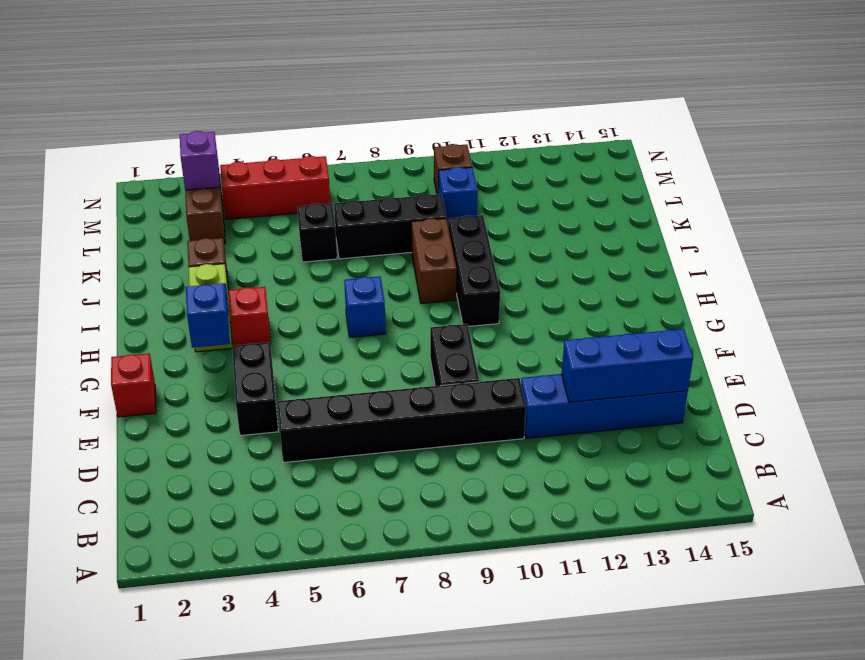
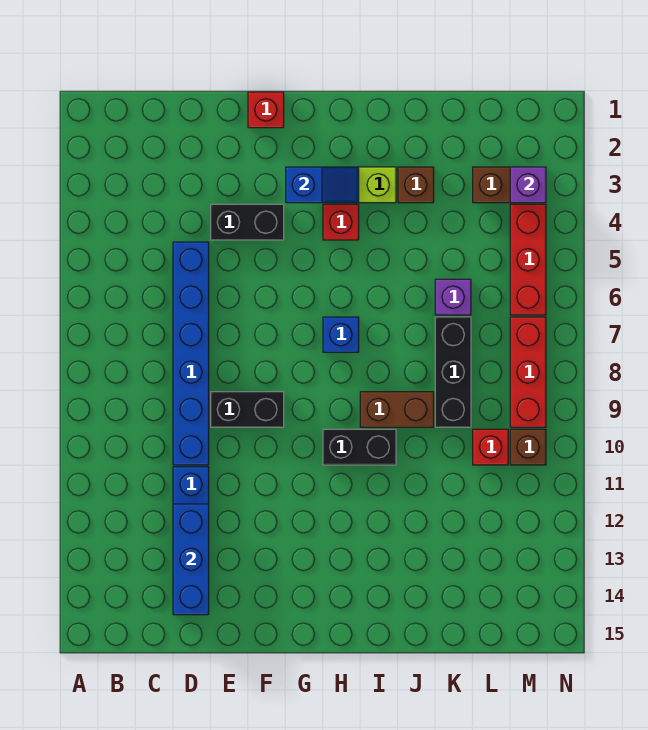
black brick D5:D10 level 1 -> blue brick D5:D10 level 1
black brick H10:J10 level 1 -> black brick H10:I10 level 1
black brick K6 level 1 -> purple brick K6 level 1
blue brick L10 level 1 -> red brick L10 level 1
none -> red brick M7:M9 level 1

